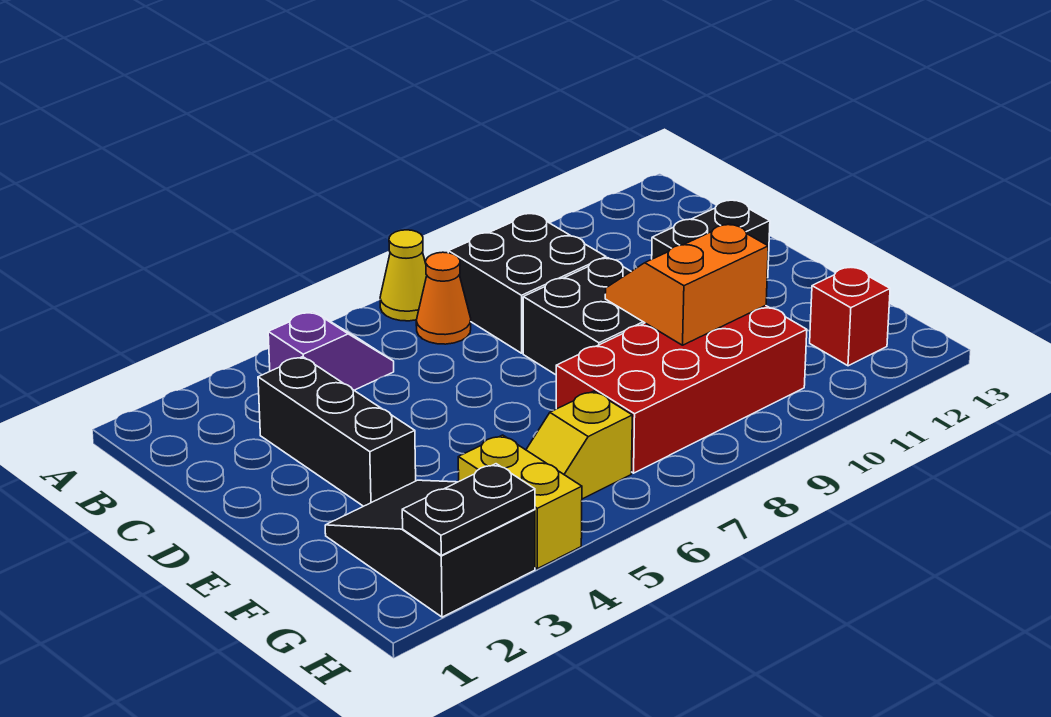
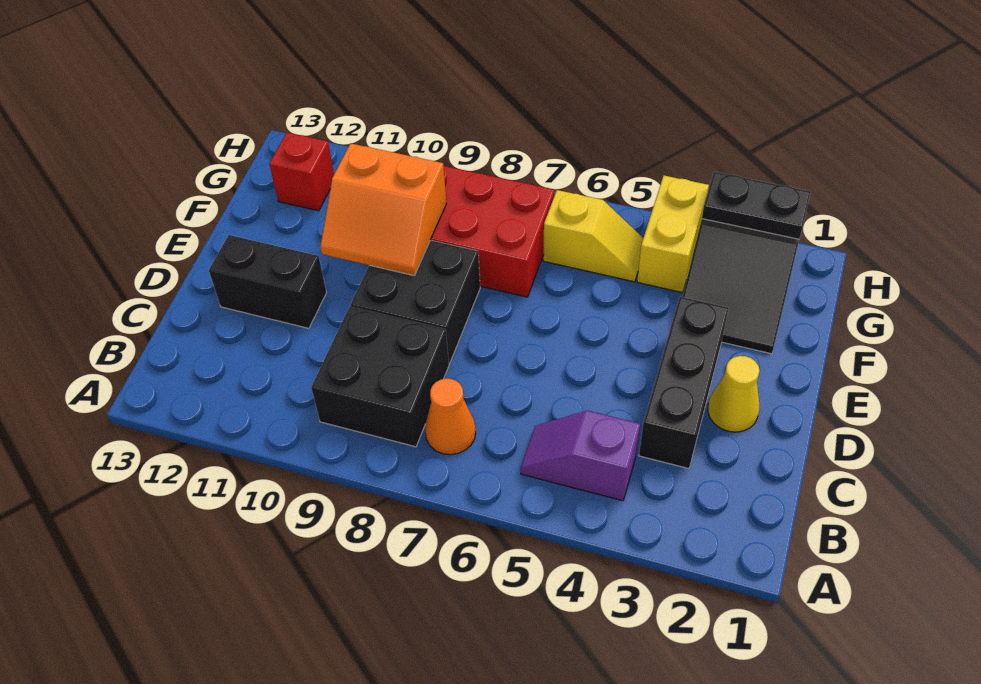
yellow cone A7 level 1 -> yellow cone D2 level 1

